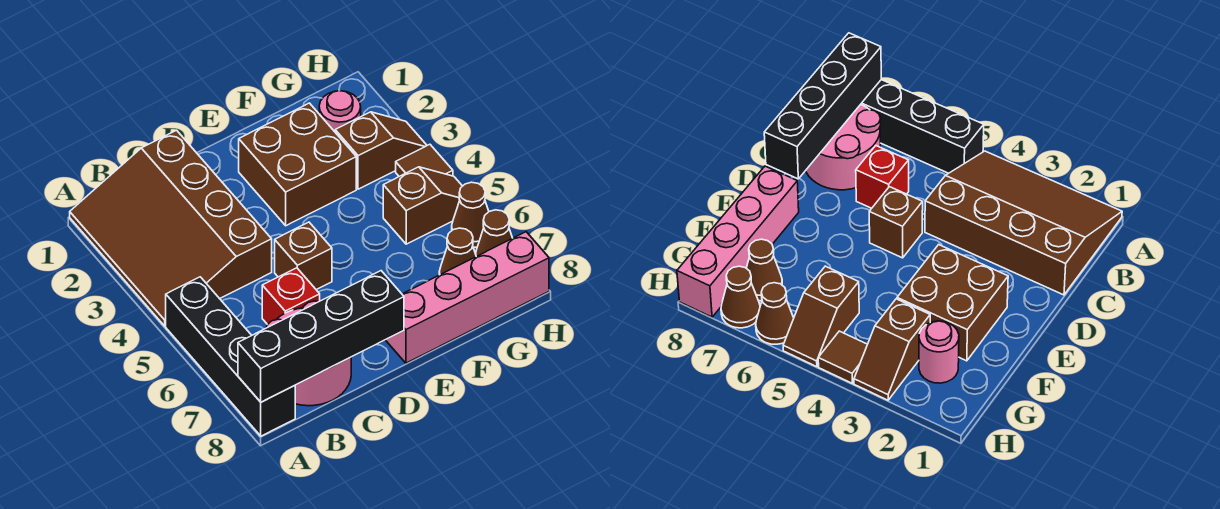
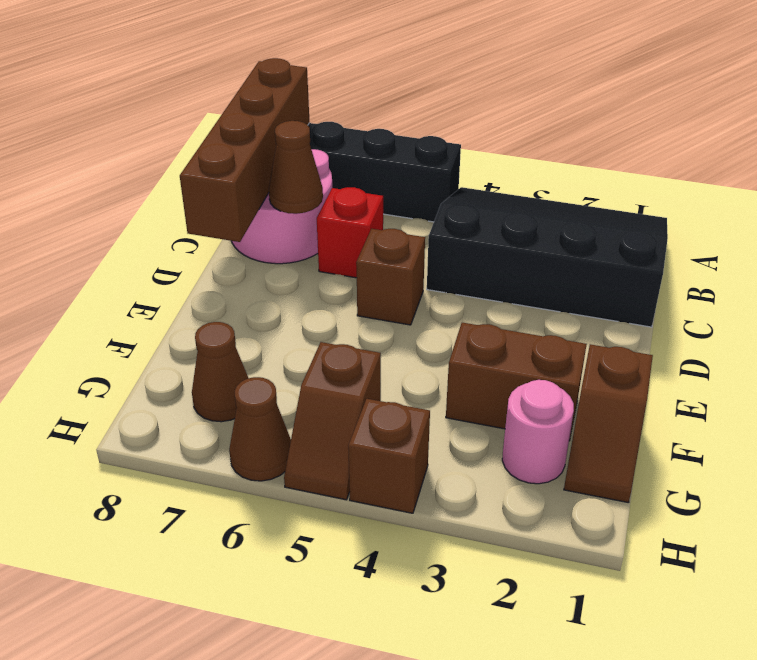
brown slope A1:C4 level 1 top C -> black slope A1:C4 level 1 top C
black brick A8:D8 level 2 -> brown brick A8:D8 level 2
brown brick E2:F3 level 1 -> brown brick F2:F3 level 1
pink brick E8:H8 level 1 -> none
brown slope G3:H3 level 1 top G -> brown slope F1:G1 level 1 top F
brown tile H4 level 1 -> brown brick H4 level 1
brown cone H7 level 1 -> brown cone C7 level 2

